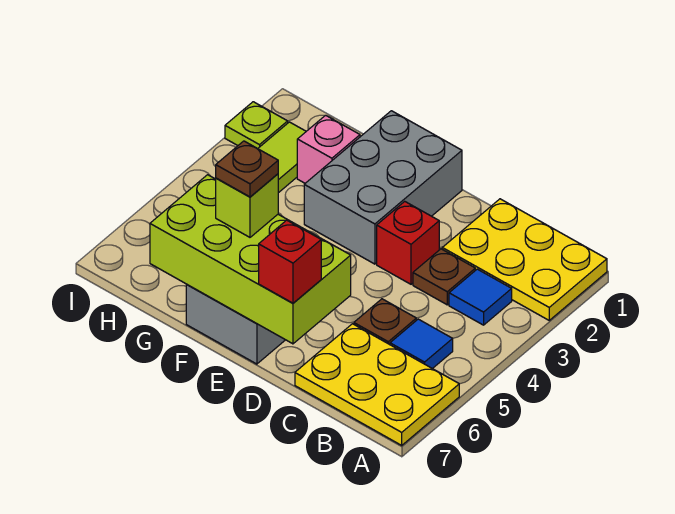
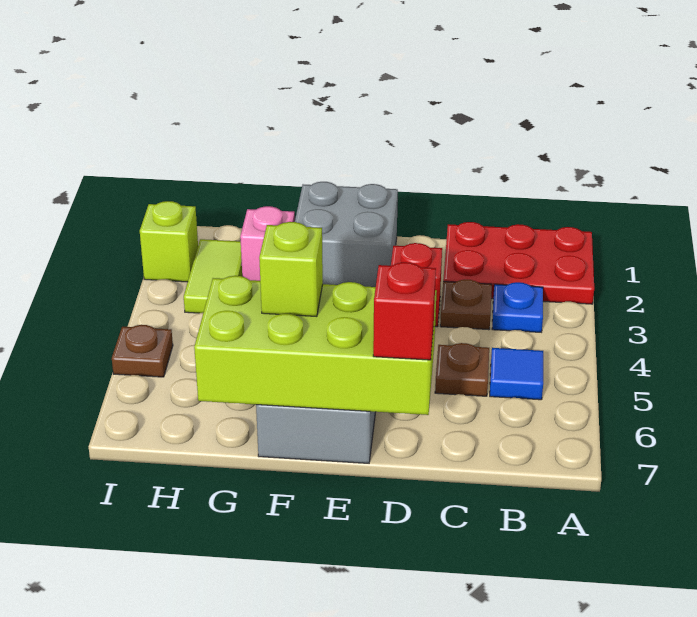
yellow plate A1:C2 level 1 -> red plate A1:C2 level 1
yellow plate A6:C7 level 1 -> none
blue tile B3 level 1 -> blue plate B3 level 1
grey brick E1:F3 level 1 -> grey brick E1:F2 level 1
brown plate F6 level 4 -> brown plate I5 level 1
lime plate I2 level 1 -> lime brick I2 level 1

